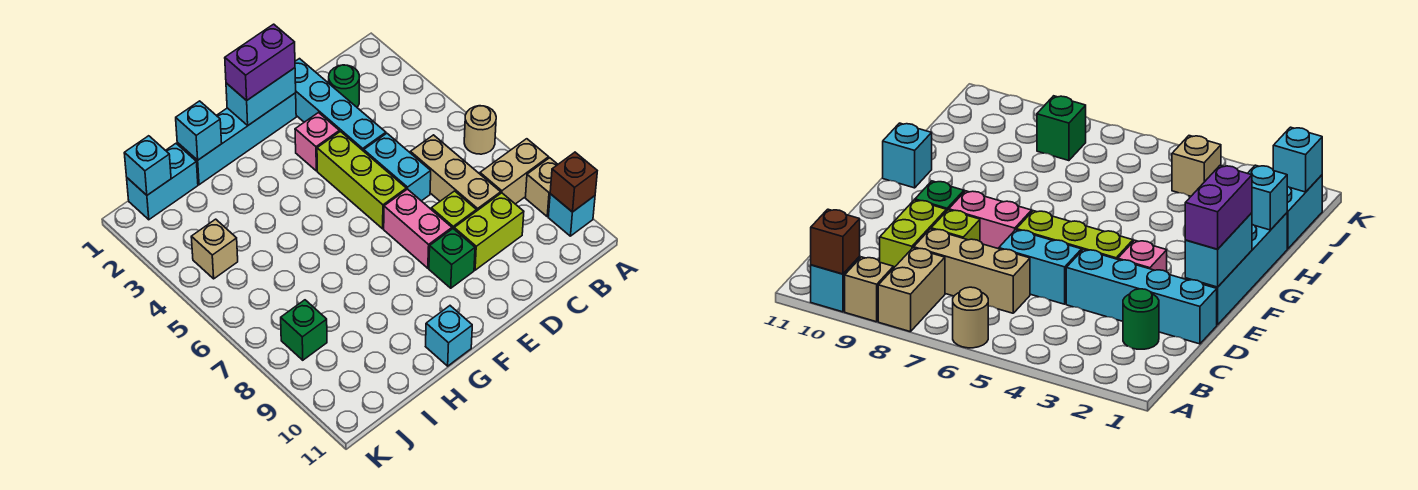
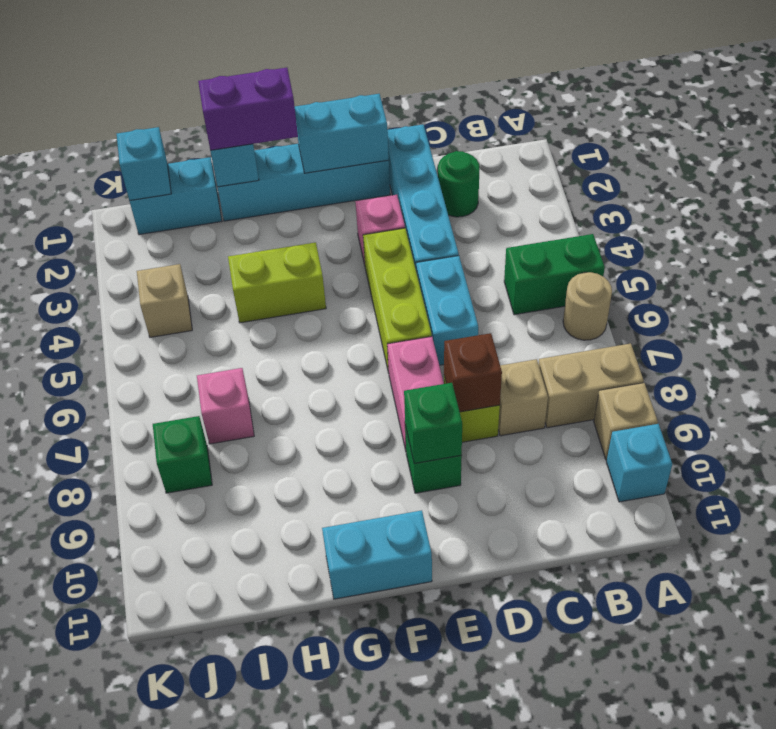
none -> green brick A5:B5 level 1
brown brick A10 level 2 -> brown brick D8 level 2
tan brick C6:C8 level 1 -> tan brick C8 level 1
lime brick C9:D9 level 1 -> lime brick G4:H4 level 1
purple brick E1:F1 level 3 -> purple brick G1:H1 level 3
none -> green brick E9 level 2
cyan brick G11 level 1 -> cyan brick F11:G11 level 1
none -> pink brick I7 level 1

